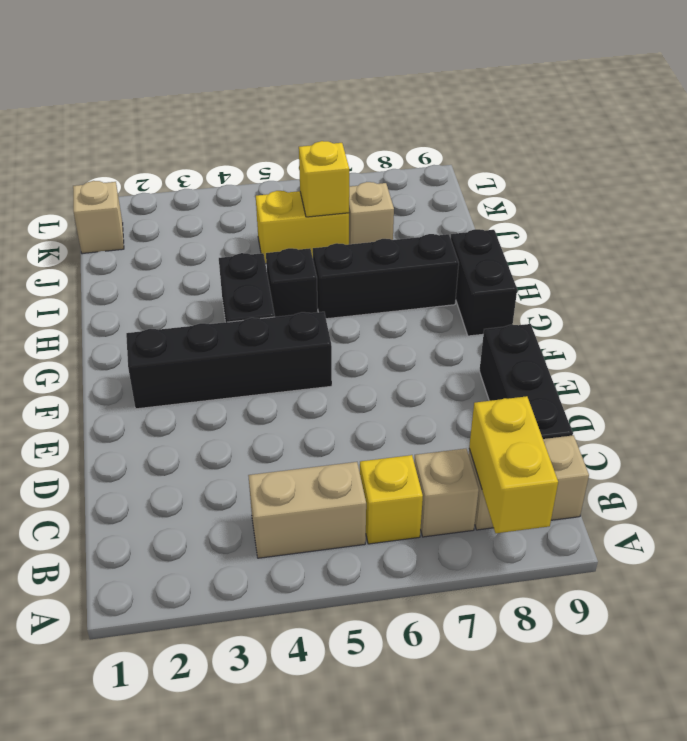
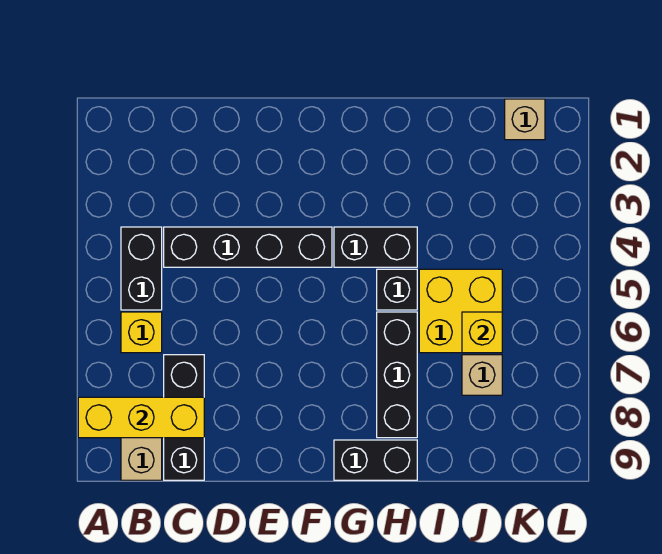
yellow brick A8:B8 level 2 -> yellow brick A8:C8 level 2
tan brick B4:B5 level 1 -> black brick B4:B5 level 1
tan brick B7 level 1 -> none
black brick C9:E9 level 1 -> black brick C7:C9 level 1
black brick F2:F5 level 1 -> black brick C4:F4 level 1
yellow brick J5:J6 level 1 -> yellow brick I5:J6 level 1

